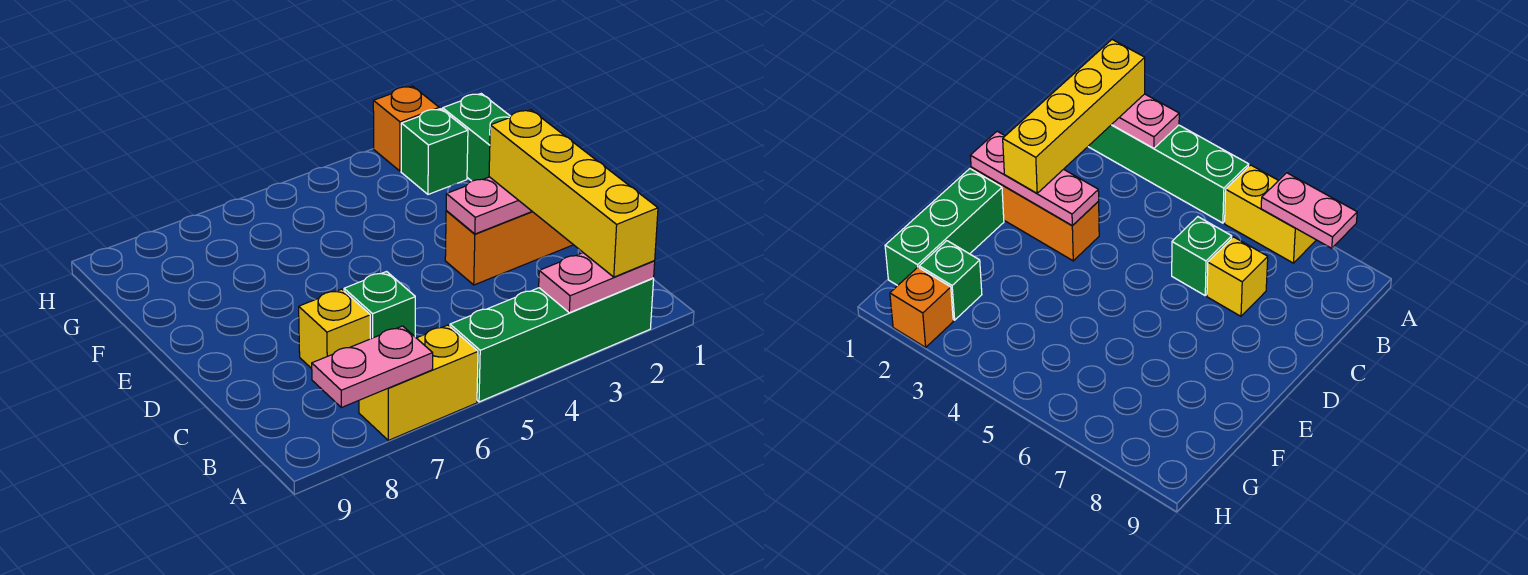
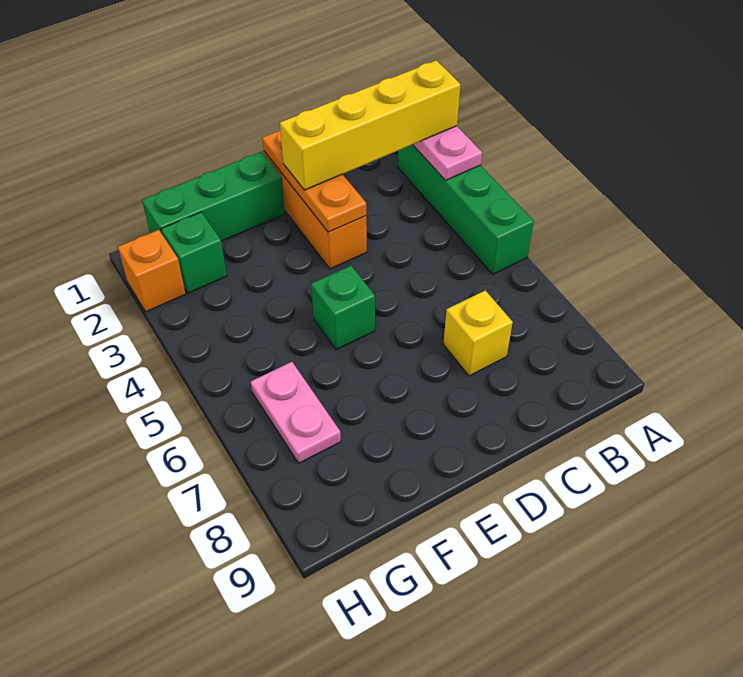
yellow brick A6:A7 level 1 -> none
pink plate A7:A8 level 2 -> pink plate G6:G7 level 1
green brick C6 level 1 -> green brick E5 level 1
pink plate D1:D3 level 2 -> orange plate D1:D3 level 2

